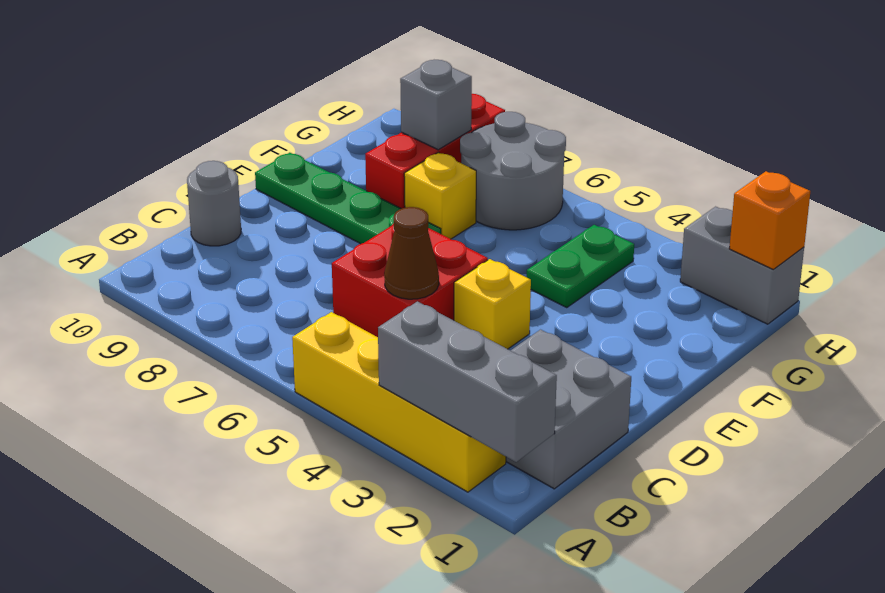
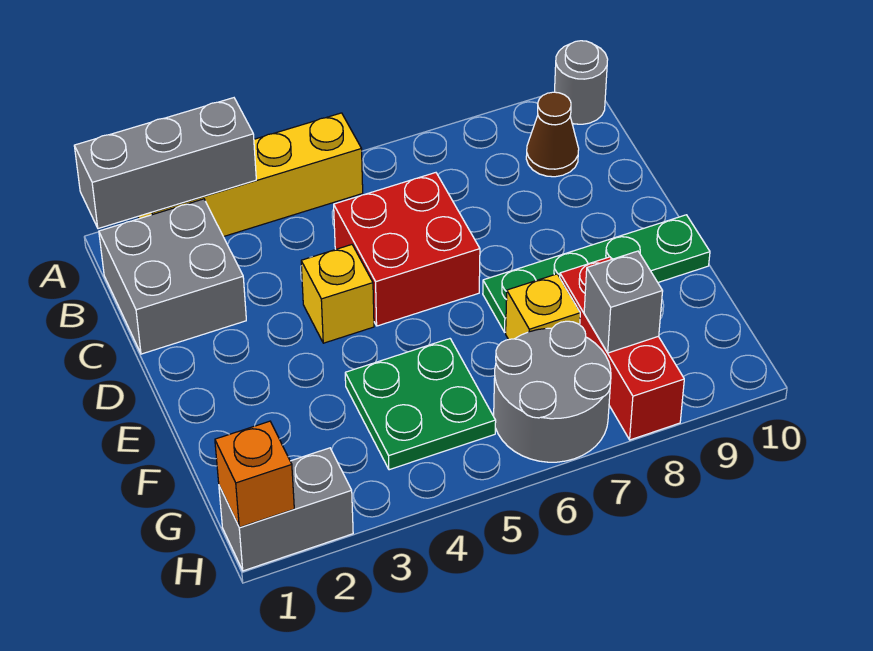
brown cone C5 level 2 -> brown cone B9 level 1
grey round brick C10 level 1 -> grey round brick A10 level 1
green plate F4:G4 level 1 -> green plate F4:G5 level 1

